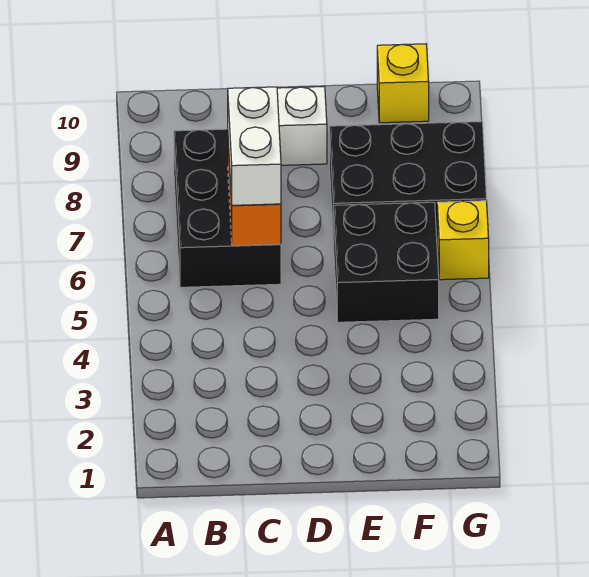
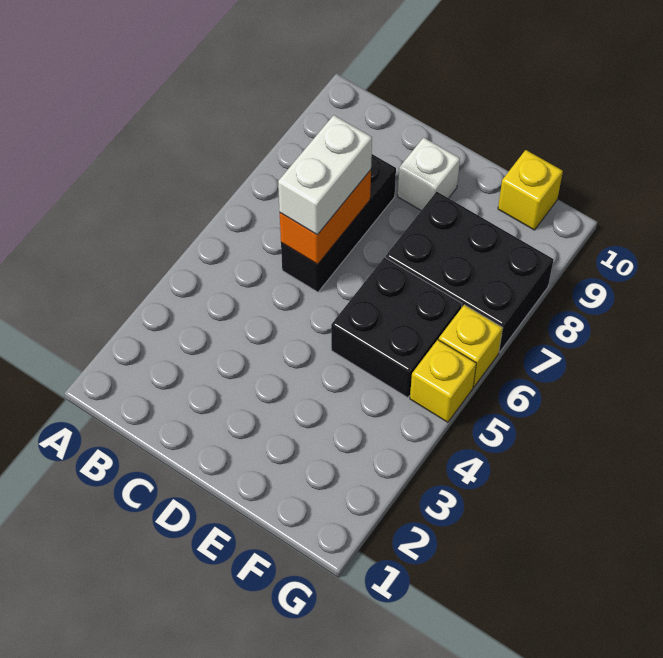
black brick B6:C8 level 1 -> black brick C6:C8 level 1
none -> yellow brick G5 level 1

